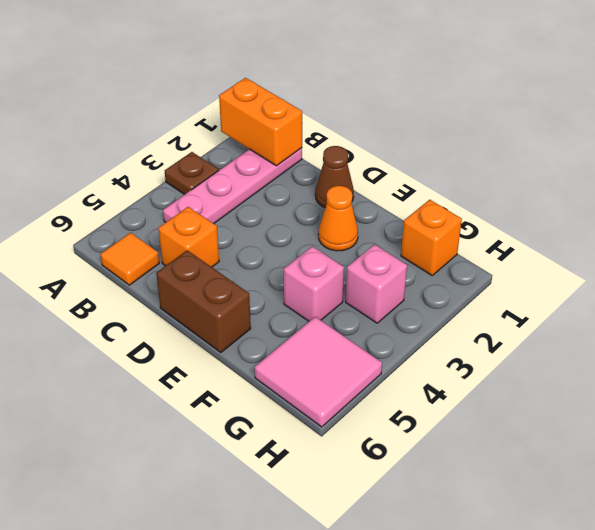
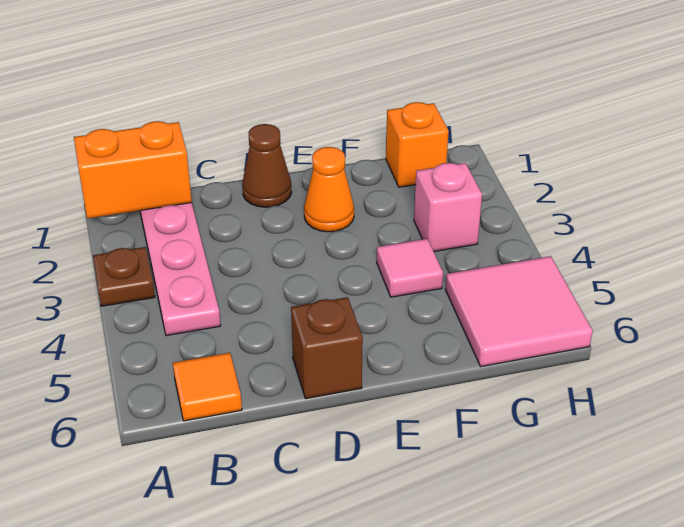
orange brick C5 level 1 -> none
brown brick D6:E6 level 1 -> brown brick D6 level 1
pink brick F4 level 1 -> pink tile F4 level 1

